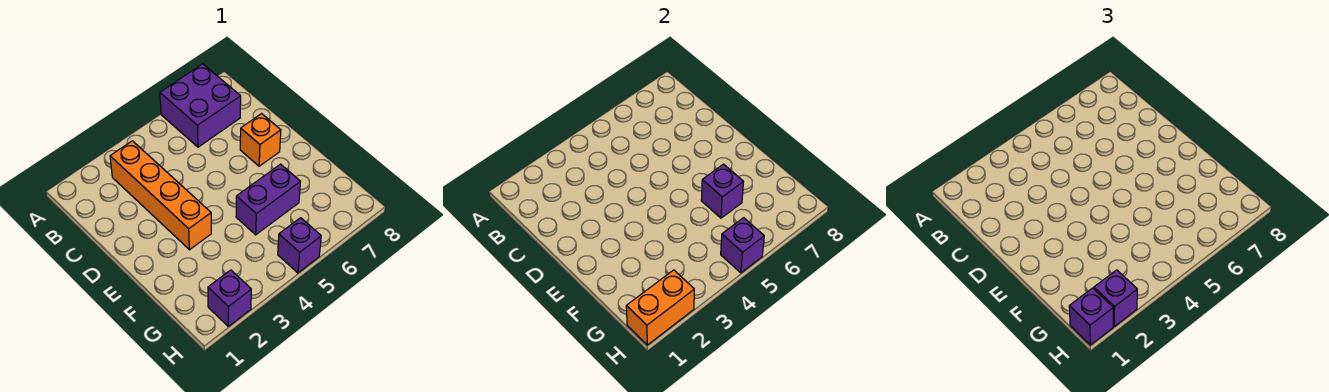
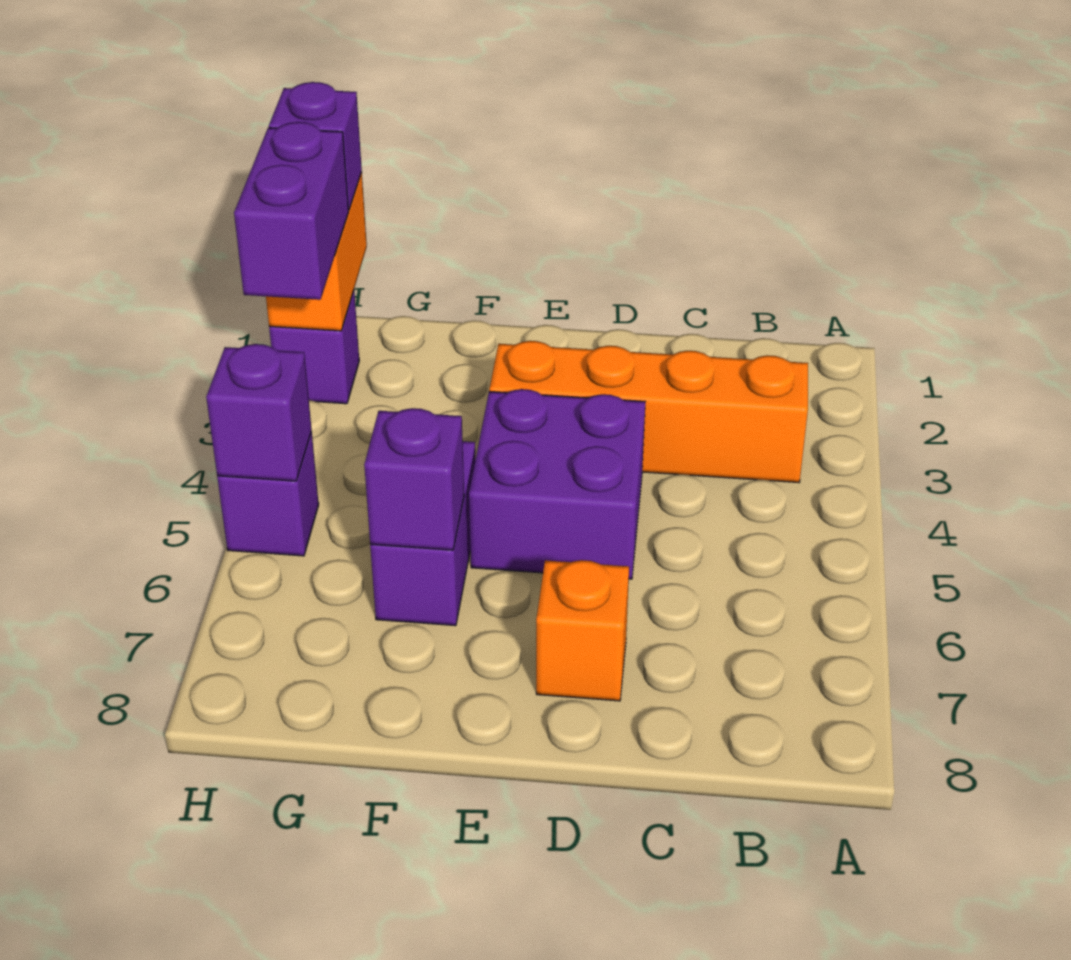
purple brick A6:B7 level 1 -> purple brick D4:E5 level 1
purple brick H2 level 3 -> purple brick H2:H3 level 3

